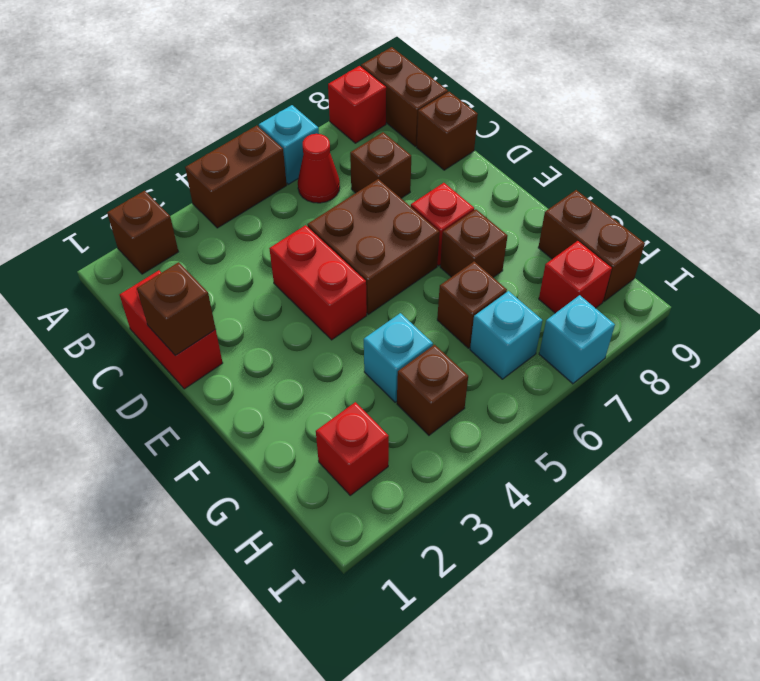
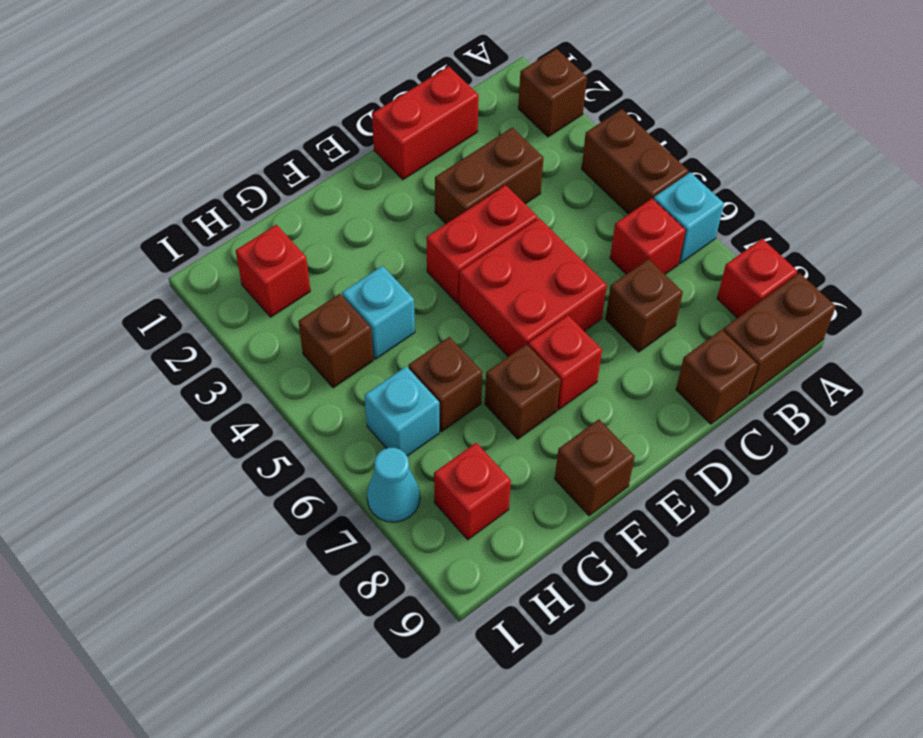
red cone B6 level 1 -> red brick B6 level 1
brown brick D1 level 2 -> brown brick F9 level 1
brown brick D5:E6 level 1 -> red brick D5:E6 level 1
brown brick G9:H9 level 1 -> brown brick C3:D3 level 1
cyan brick I7 level 1 -> cyan cone I7 level 1

